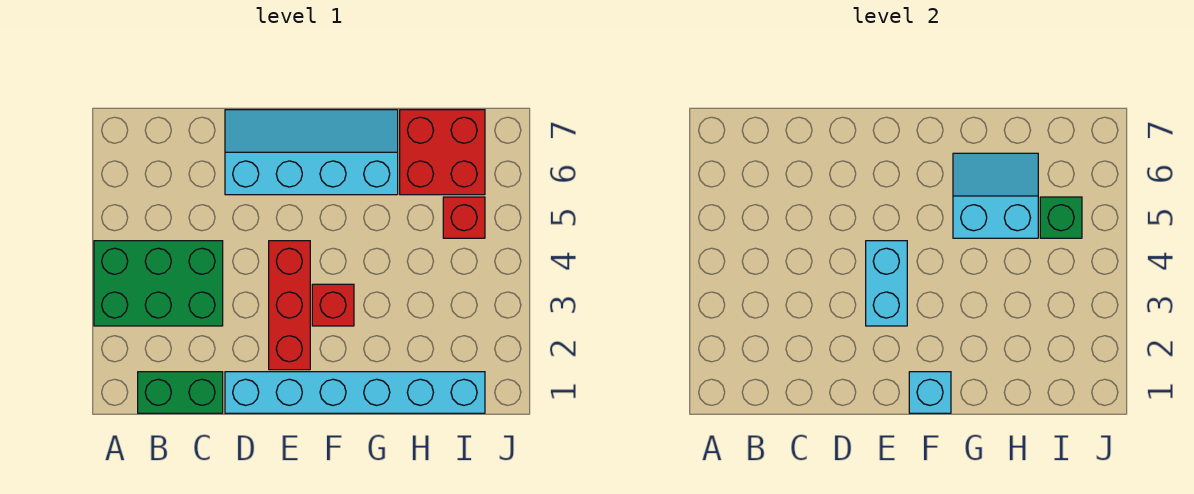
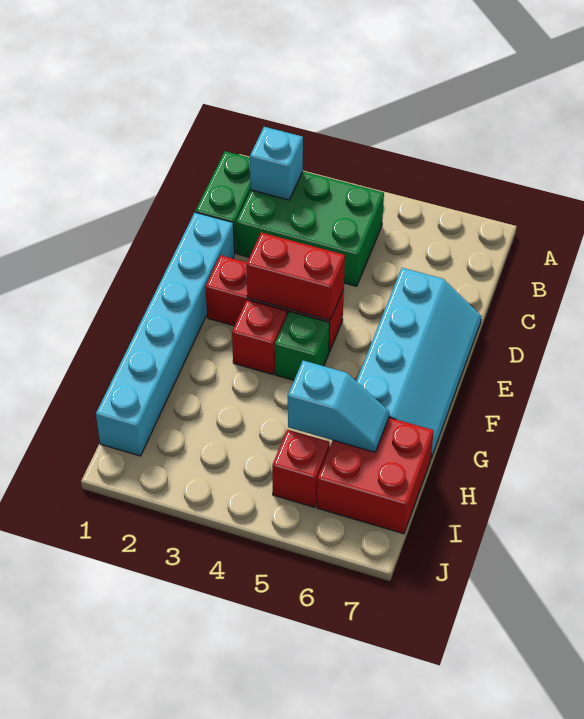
green brick A3:C4 level 1 -> green brick B2:C4 level 1
cyan brick E3:E4 level 2 -> red brick E3:E4 level 2
cyan brick F1 level 2 -> cyan brick B2 level 2
cyan slope G5:H6 level 2 top 5 -> cyan slope H5:H6 level 2 top 5
green brick I5 level 2 -> green brick F4 level 1

